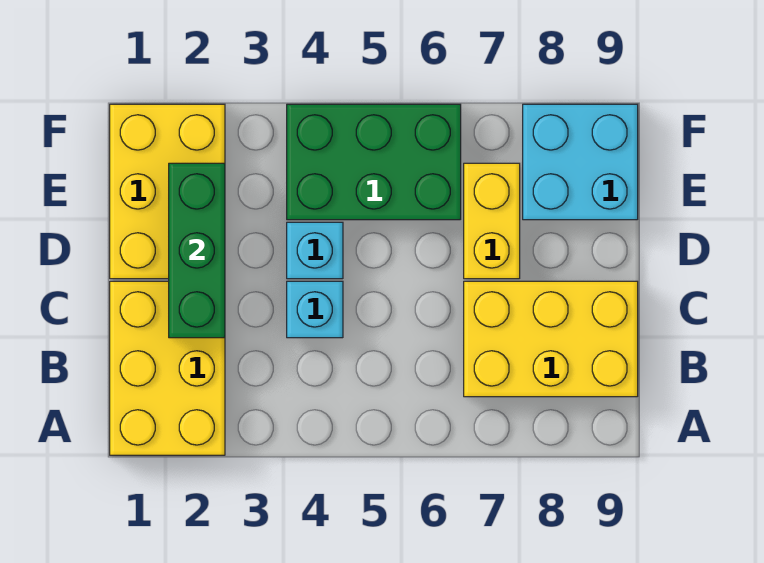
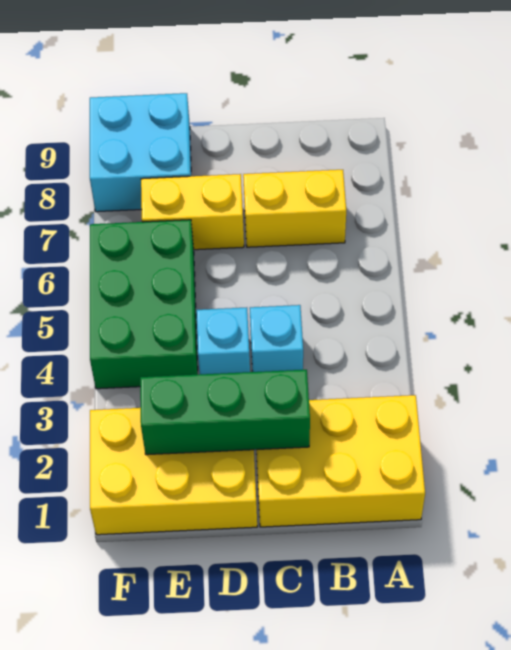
yellow brick B7:C9 level 1 -> yellow brick B7:C7 level 1

